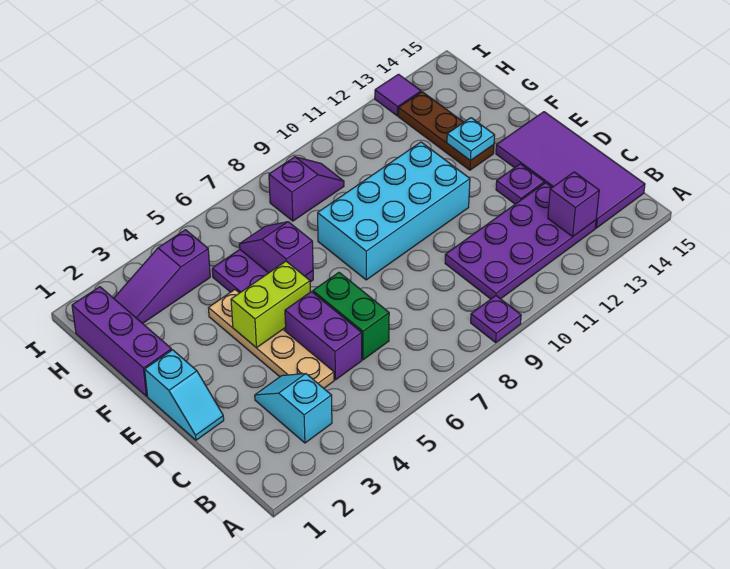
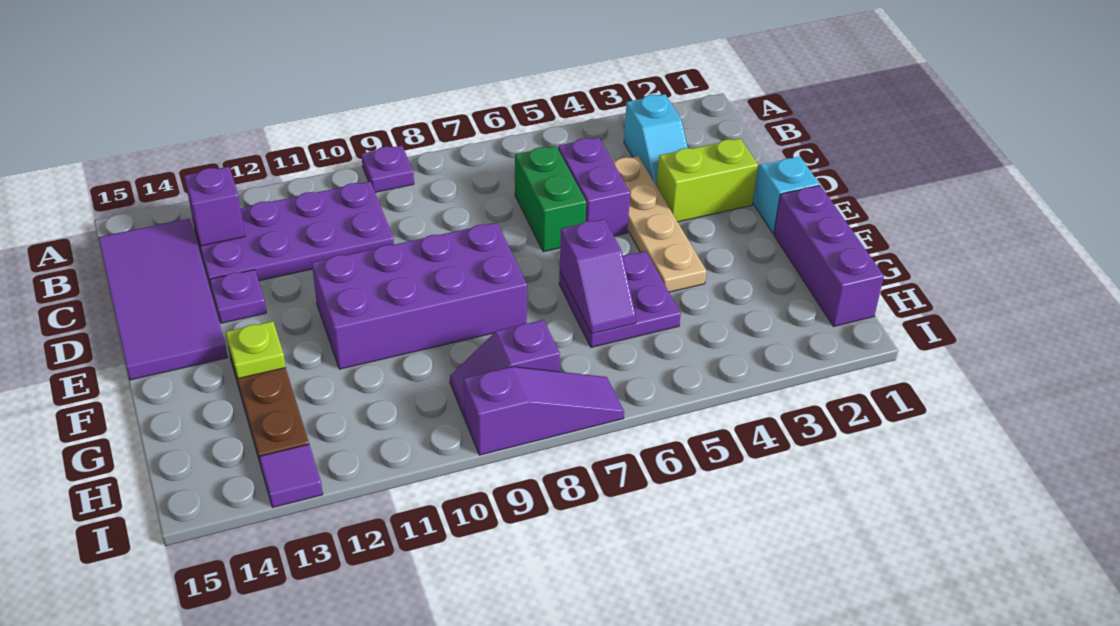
lime brick E4:E5 level 2 -> lime brick D2:D3 level 1
cyan brick E8:F11 level 1 -> purple brick E8:F11 level 1
cyan plate F13 level 2 -> lime plate F13 level 2
purple slope H2:H4 level 1 top 4 -> purple slope I7:I9 level 1 top 9

